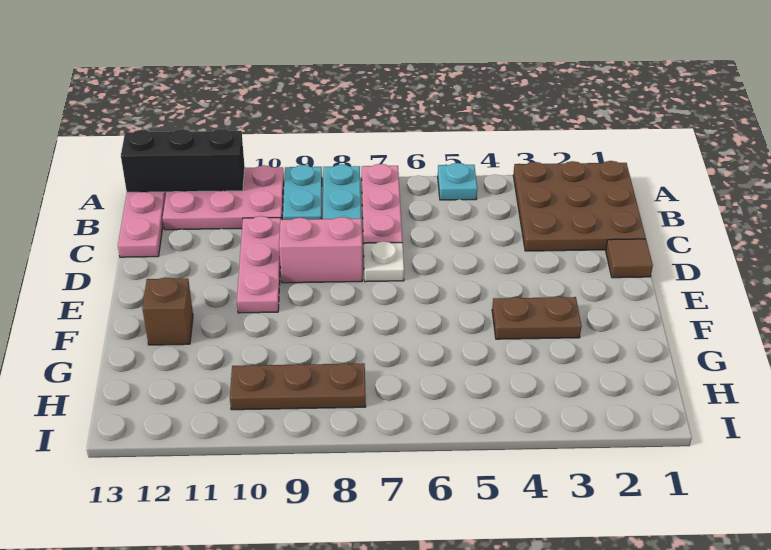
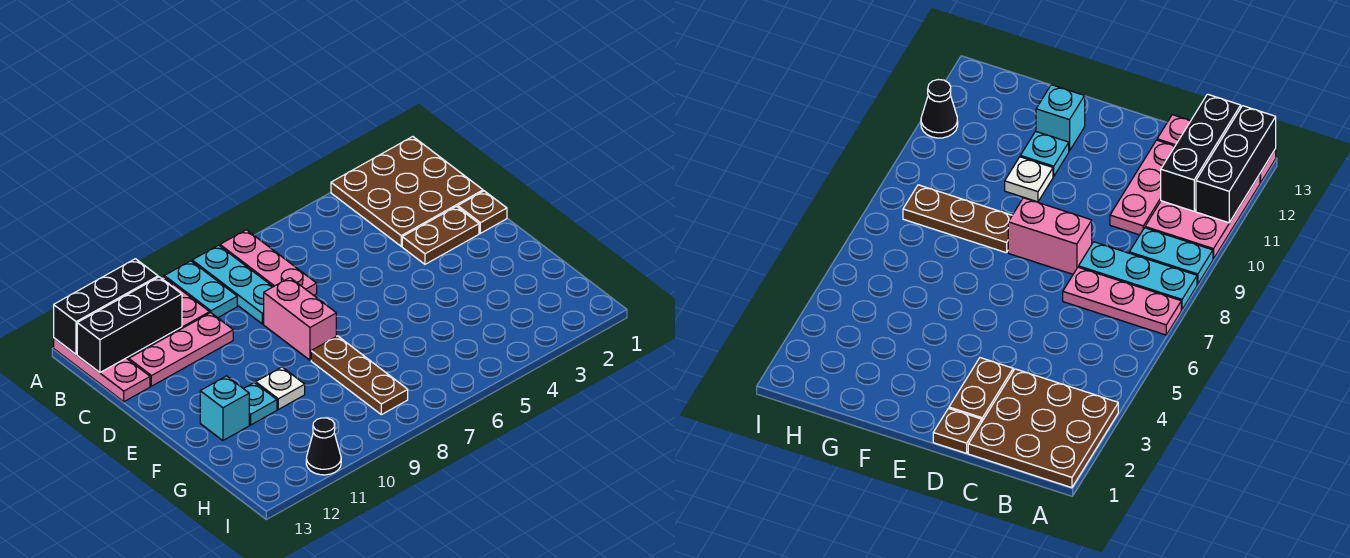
cyan plate A5 level 1 -> cyan plate F11 level 1
none -> black brick B11:B13 level 2
pink plate C10:E10 level 1 -> pink plate C10:C12 level 1
brown tile D1 level 1 -> brown plate D1 level 1
white plate D7 level 1 -> white plate F10 level 1
pink brick D8:D9 level 1 -> pink brick D8:E8 level 1
brown plate F3:F4 level 1 -> brown plate D2:D3 level 1
brown brick F12 level 1 -> cyan brick F12 level 1
brown plate H8:H10 level 1 -> brown plate F8:H8 level 1
none -> black cone I11 level 1

